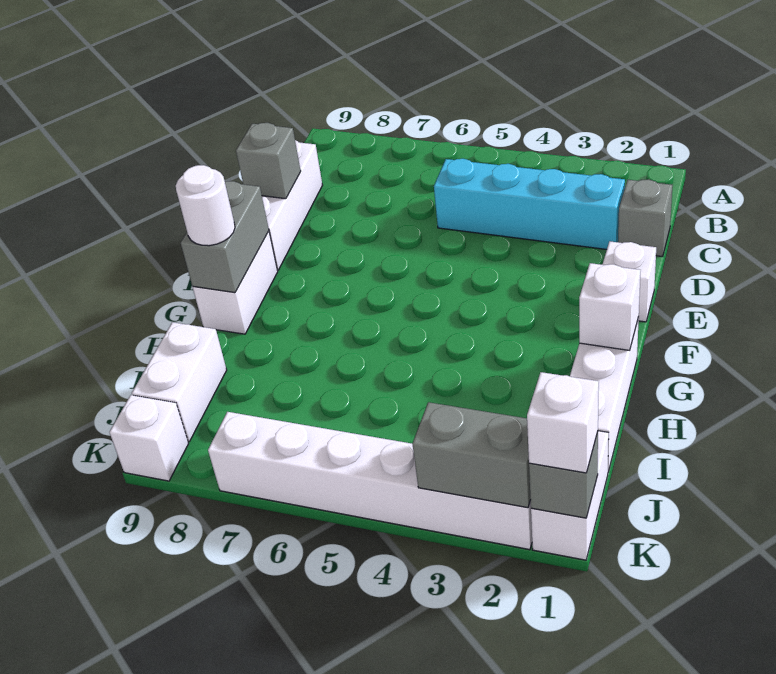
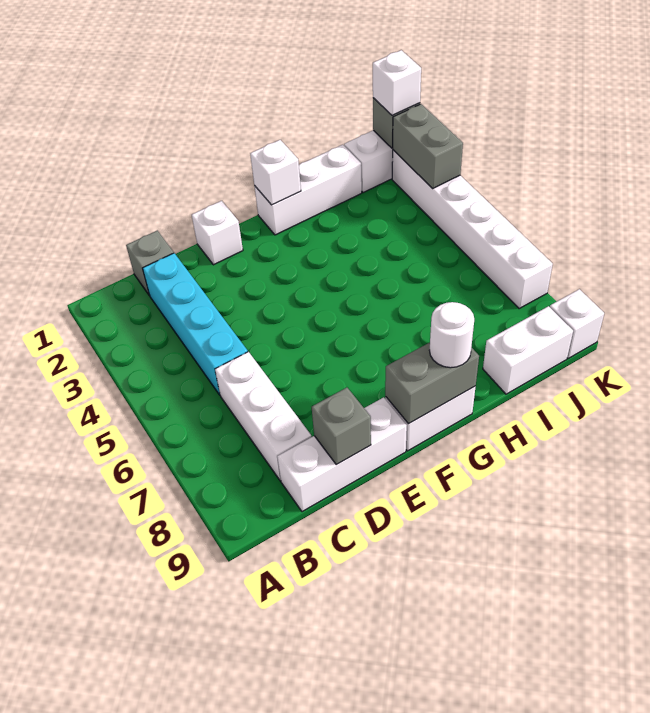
none -> white brick C6:C8 level 1

